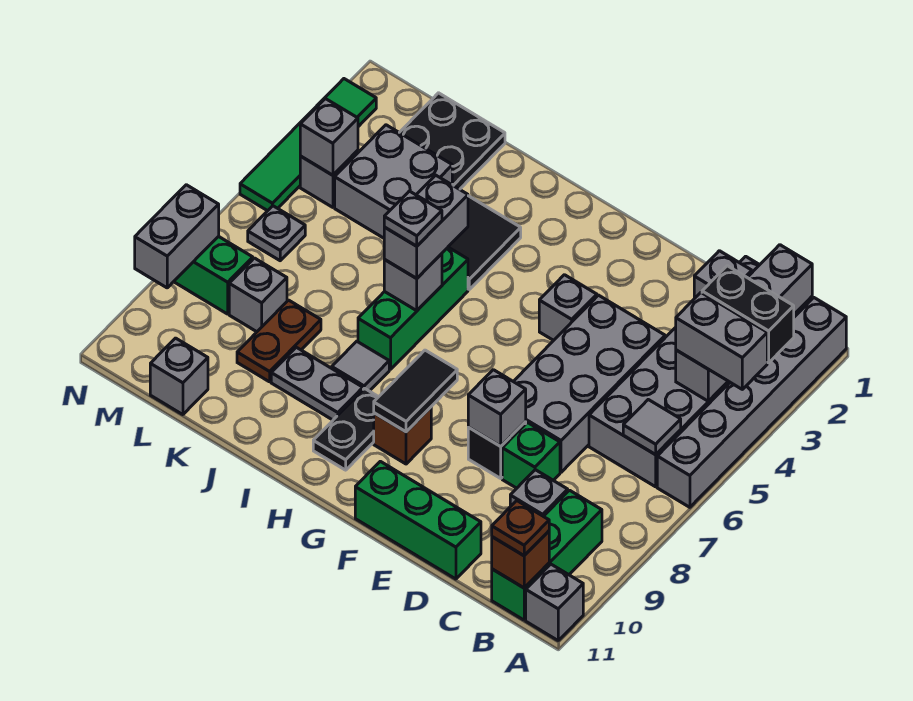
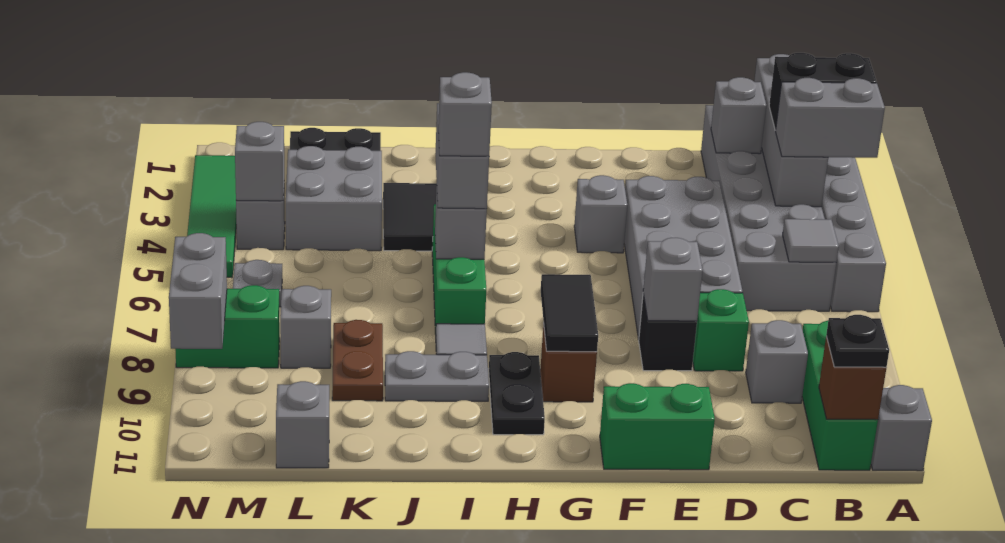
brown plate B11 level 3 -> black plate B11 level 3
green brick D11:F11 level 1 -> green brick E11:F11 level 1
grey plate I6 level 4 -> grey brick I6 level 4

